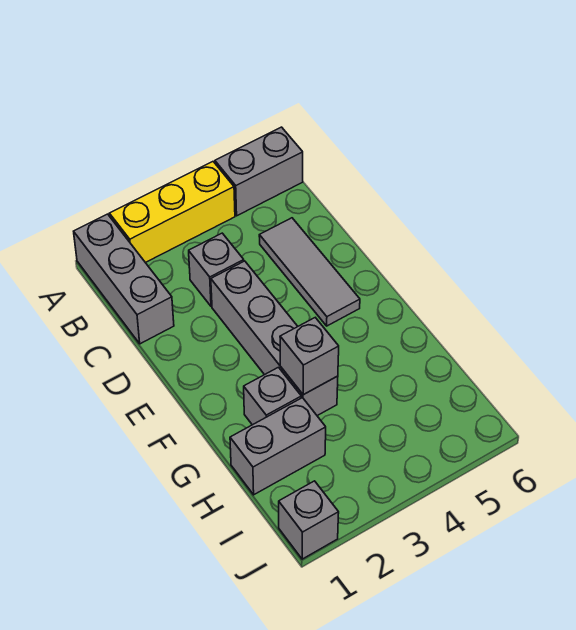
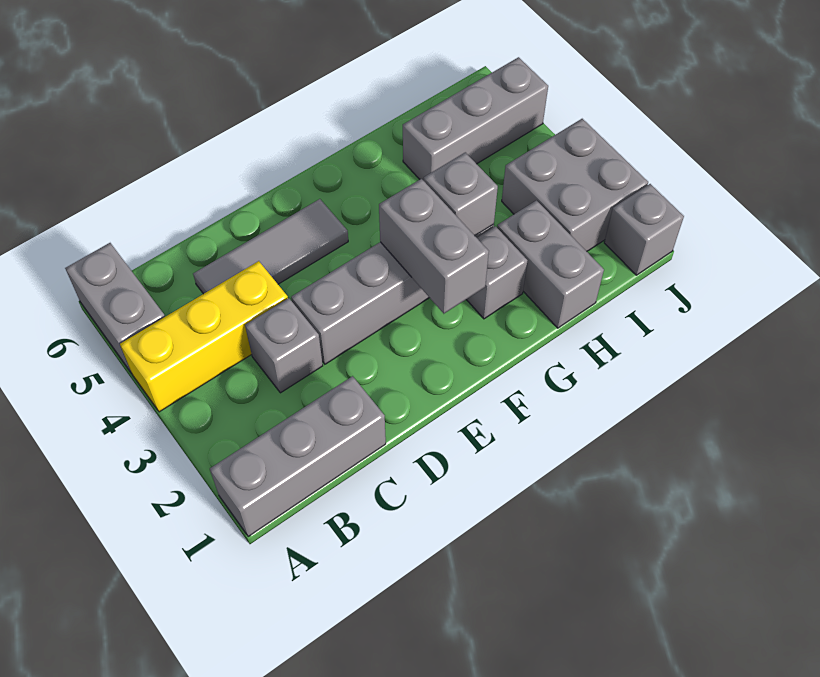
yellow brick A2:A4 level 1 -> yellow brick A4:C4 level 1
none -> grey brick F2:F3 level 2
none -> grey brick H5:J5 level 1
none -> grey brick I2:J3 level 1

